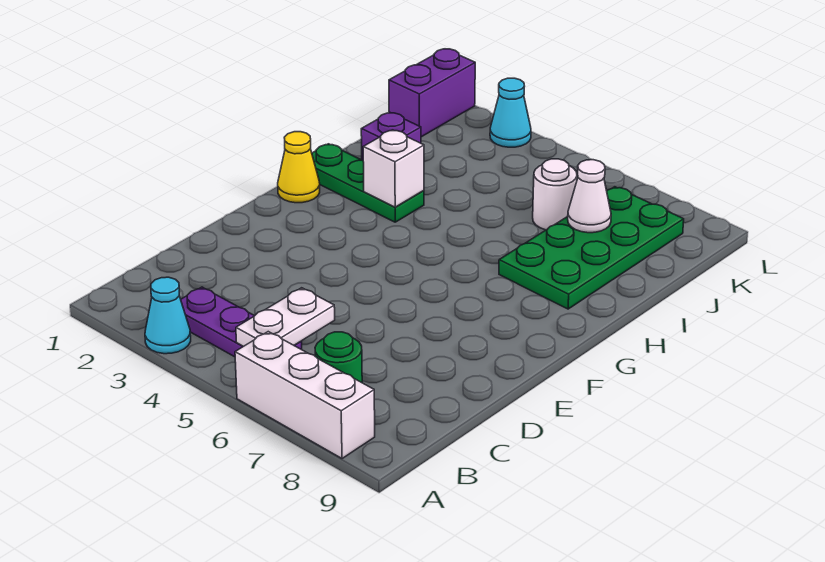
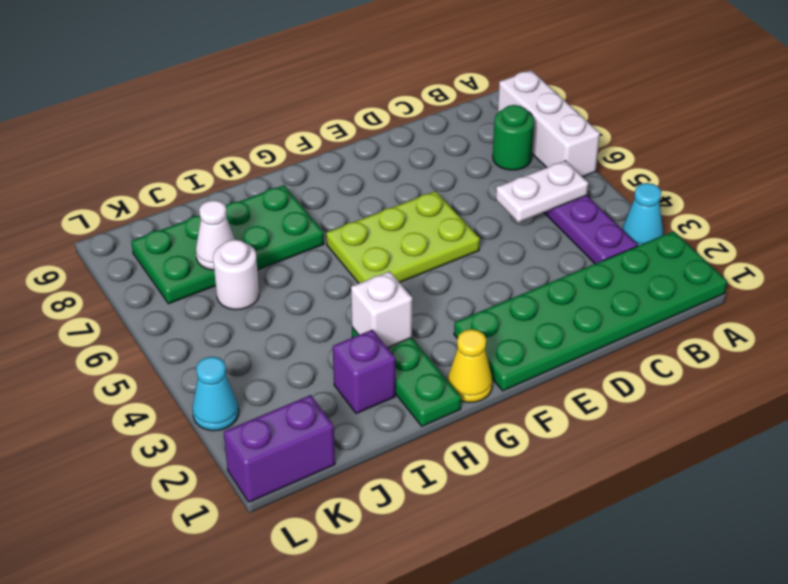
none -> green plate A1:F2 level 1
none -> lime plate E5:G6 level 1

